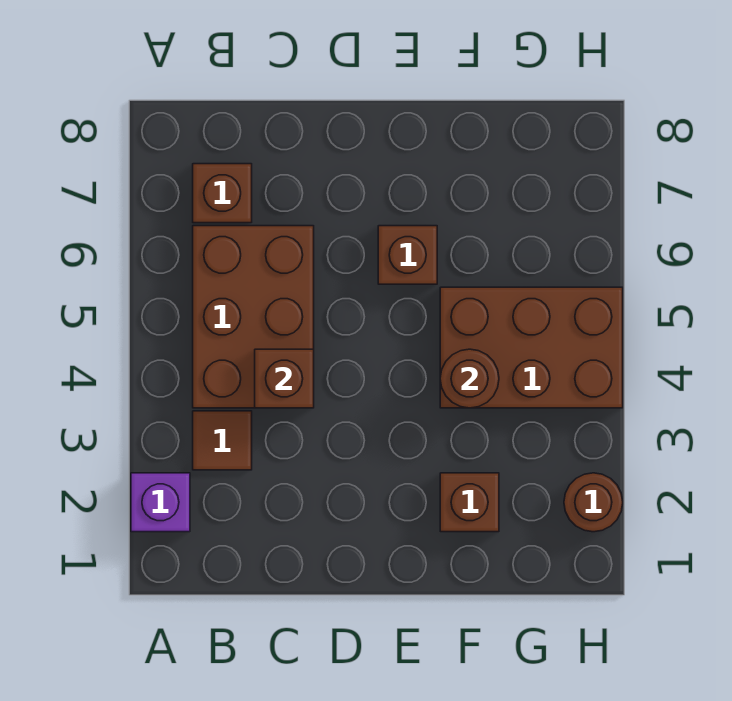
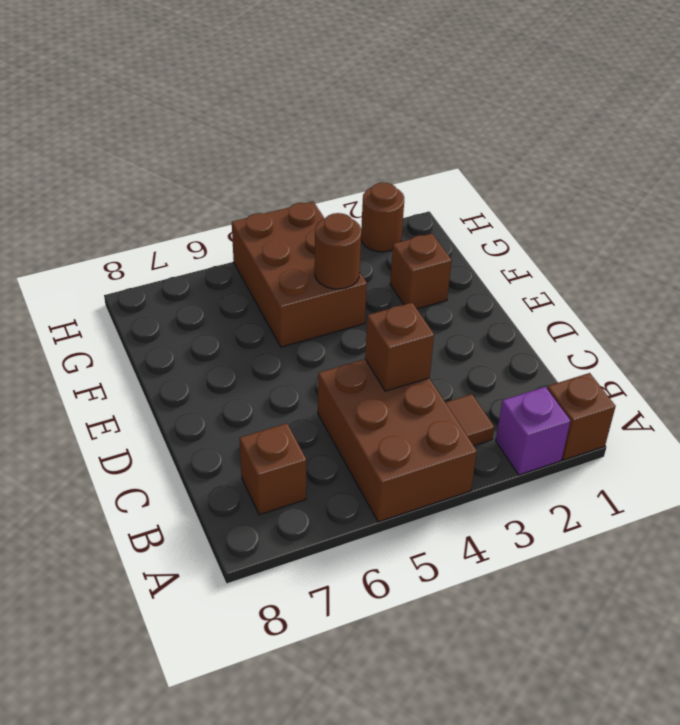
brown brick B4:C6 level 1 -> brown brick A4:C5 level 1
brown brick E6 level 1 -> brown brick A1 level 1

